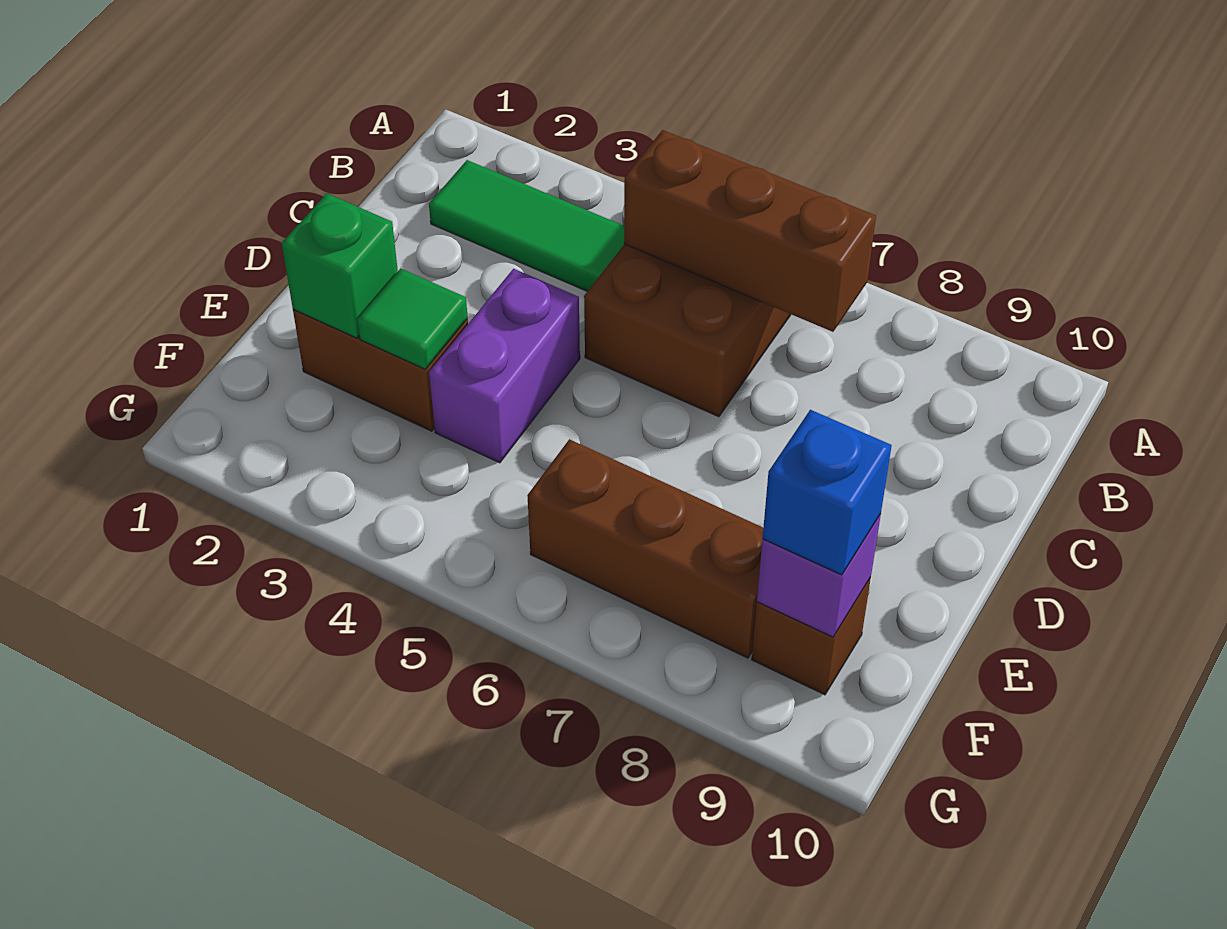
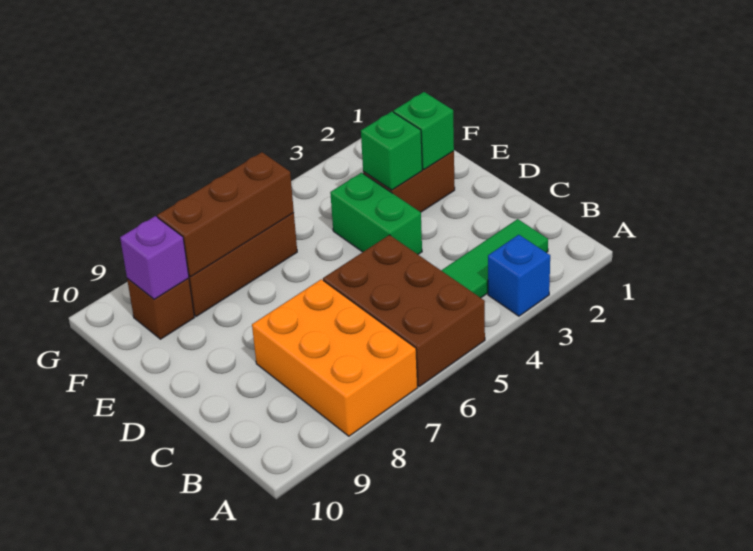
none -> orange brick A7:C8 level 1
brown brick B5:B7 level 2 -> brown brick F6:F8 level 2
purple brick D4:E4 level 1 -> green brick D4:E4 level 1
green tile E3 level 2 -> green brick E3 level 2
blue brick F9 level 3 -> blue brick A3 level 1

